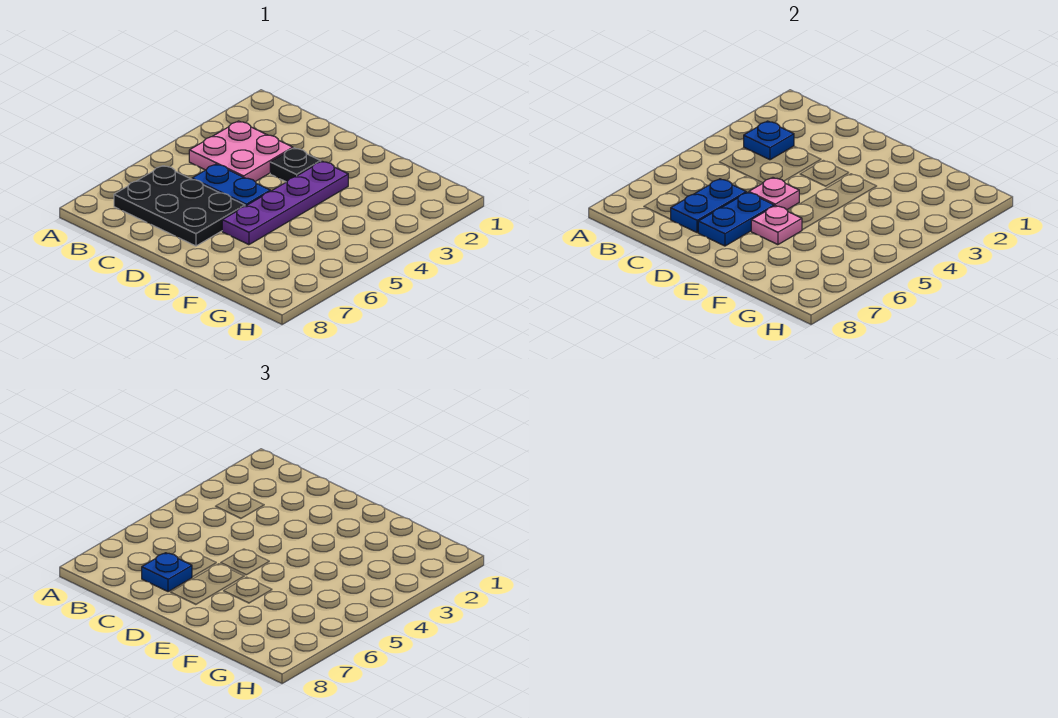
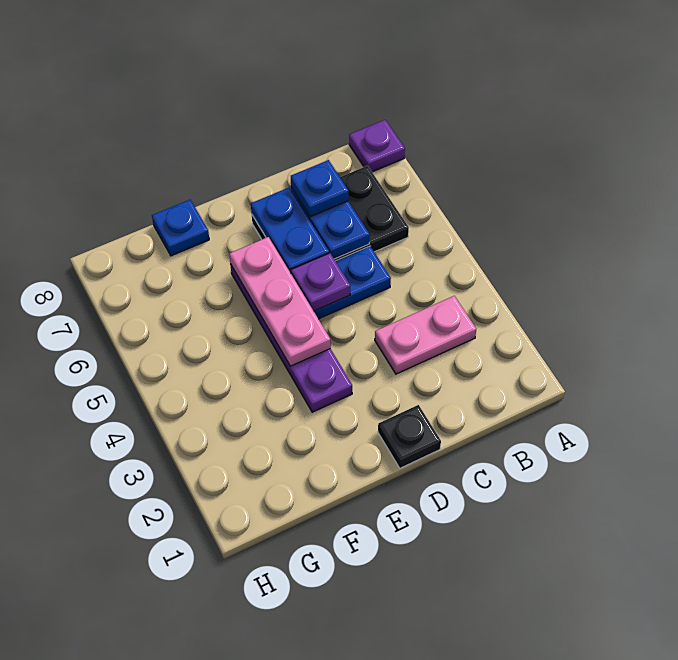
none -> purple plate A8 level 1
pink plate B3:C4 level 1 -> pink plate B3:C3 level 1
blue plate B3 level 2 -> blue plate F8 level 1
black plate D3 level 1 -> black plate D1 level 1
pink plate D5 level 2 -> purple plate D5 level 2
pink plate E6 level 2 -> pink plate E4:E6 level 2

